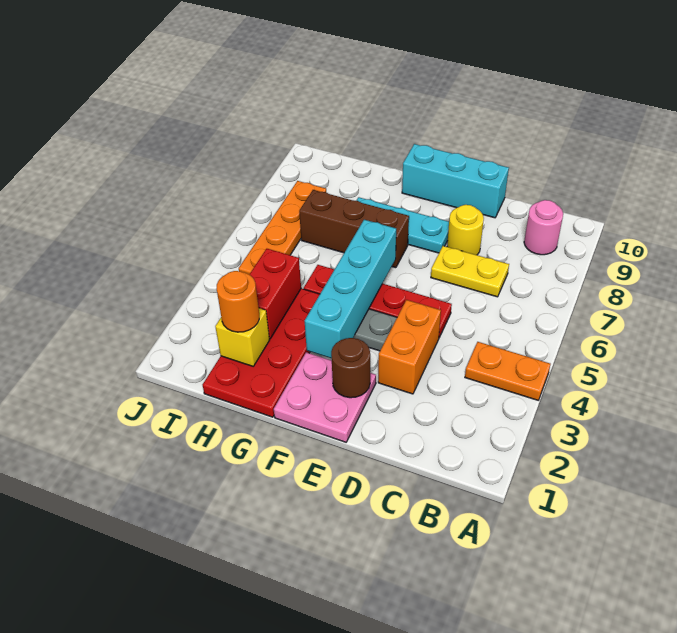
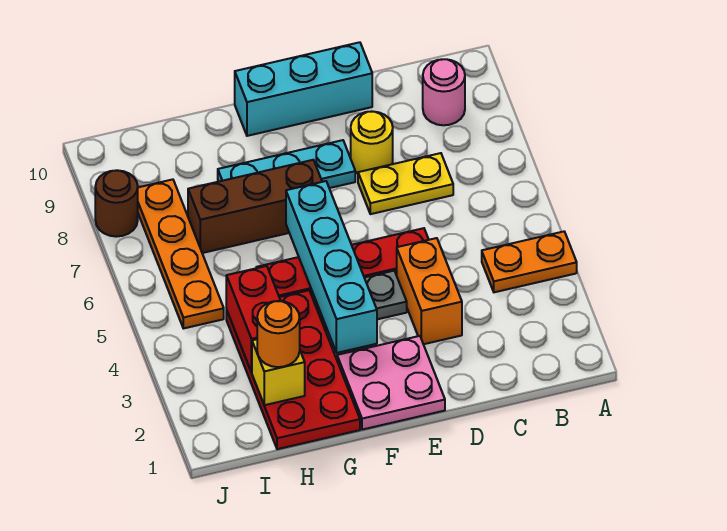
brown round brick E2 level 2 -> brown round brick J8 level 1

